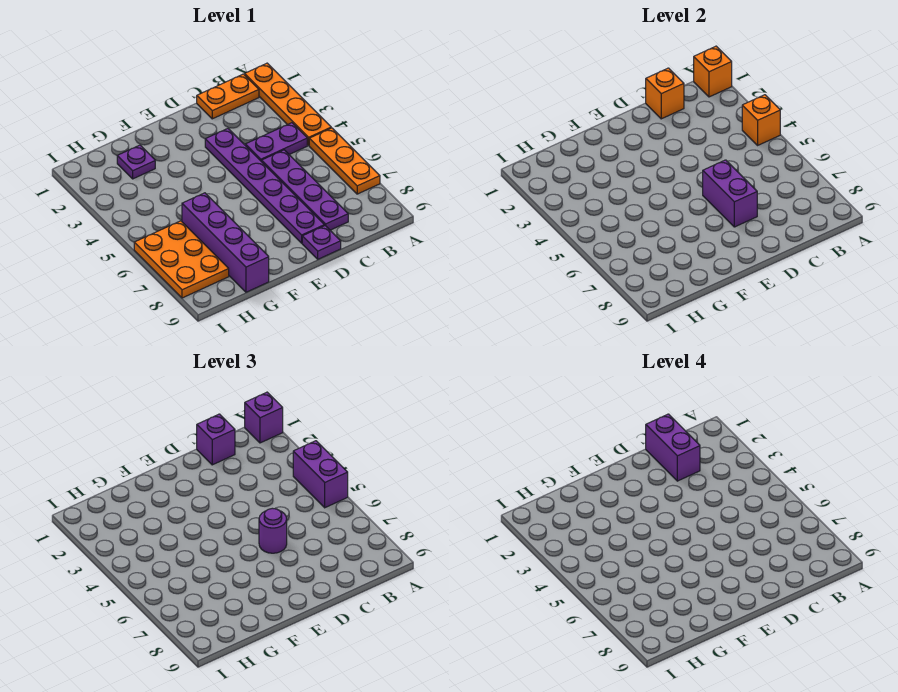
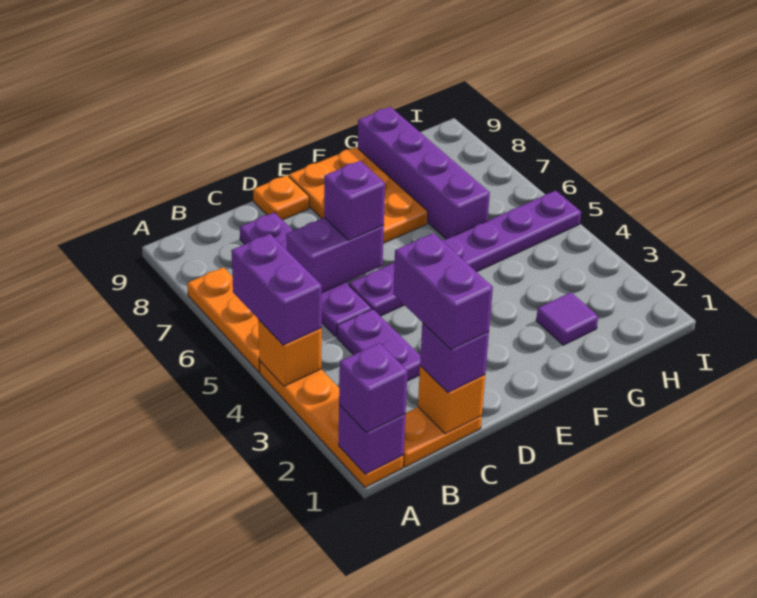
orange brick A1 level 2 -> purple brick A1 level 2
purple plate B4:C4 level 1 -> purple plate C3:C4 level 1
purple plate D3:D8 level 1 -> purple plate D5:I5 level 1
purple brick D6:D7 level 2 -> purple brick C6:D6 level 2
purple round brick D6 level 3 -> purple brick D6 level 3
purple plate D9 level 1 -> orange plate D9 level 1
purple plate G2 level 1 -> purple tile G2 level 1
orange plate H6:I8 level 1 -> orange plate E7:F9 level 1

